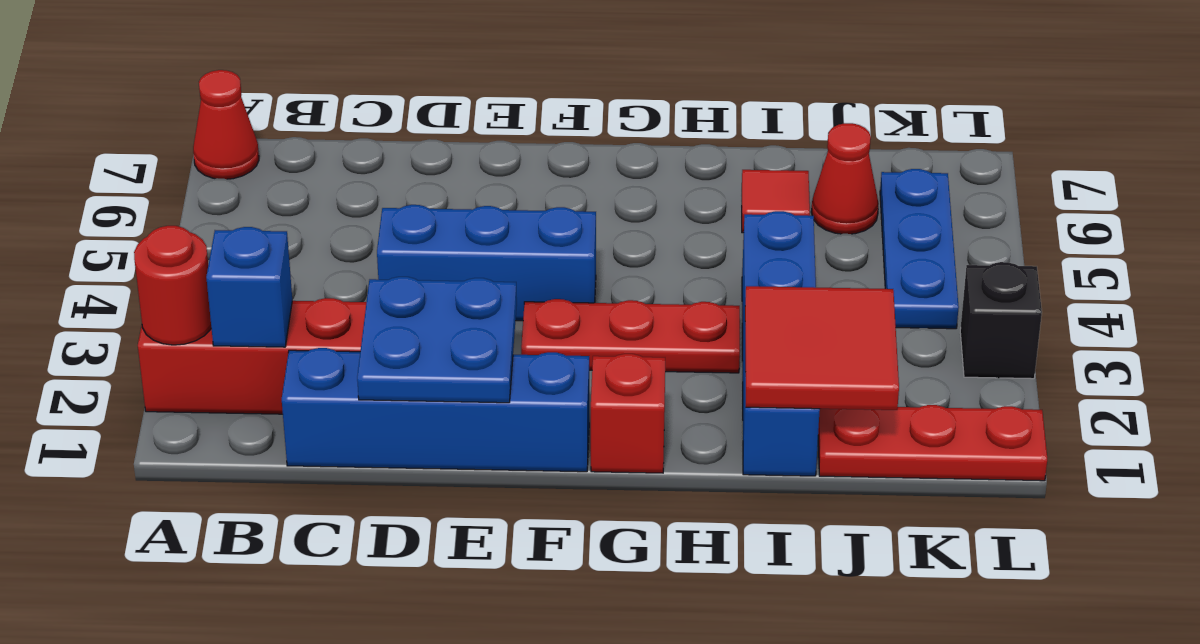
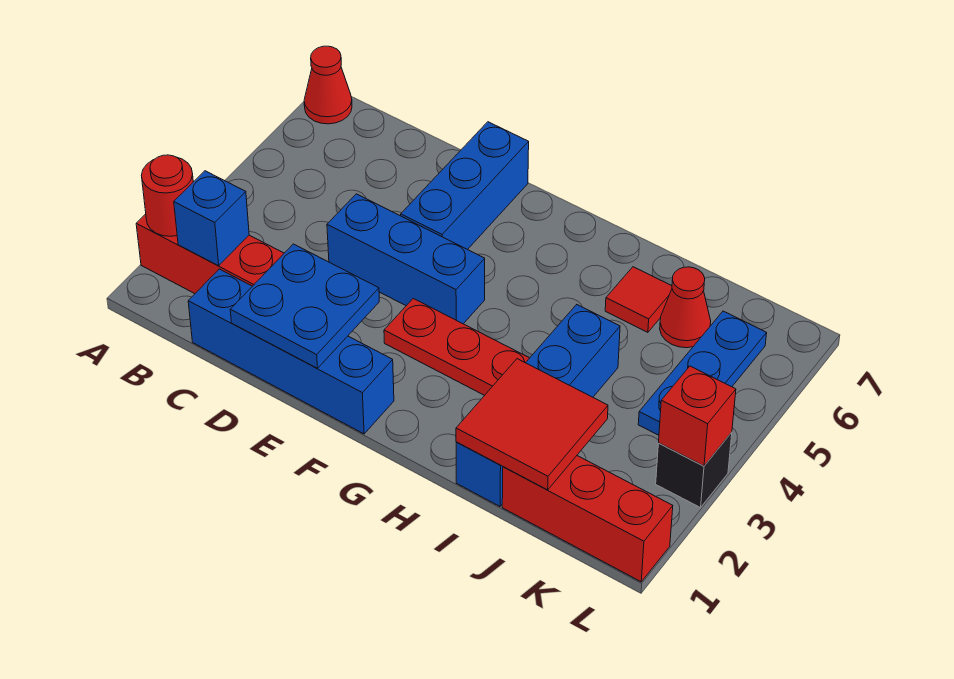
none -> blue brick E5:E7 level 1
red brick G1 level 1 -> red brick L3 level 2
red plate J1:L1 level 1 -> red brick J1:L1 level 1

